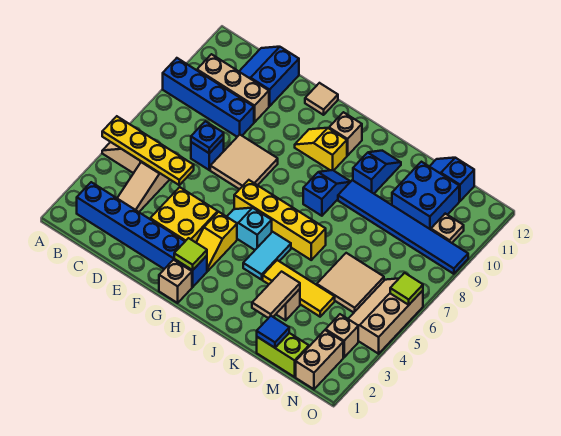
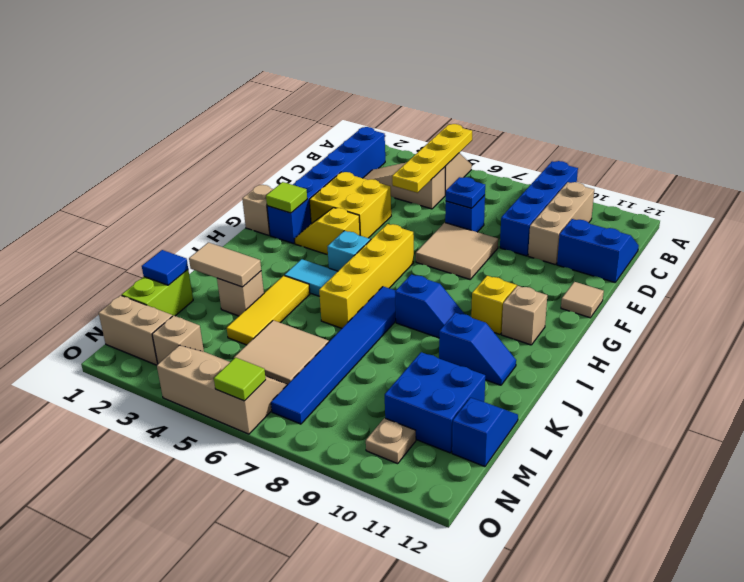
blue tile J9:O9 level 1 -> blue tile I7:N7 level 1

